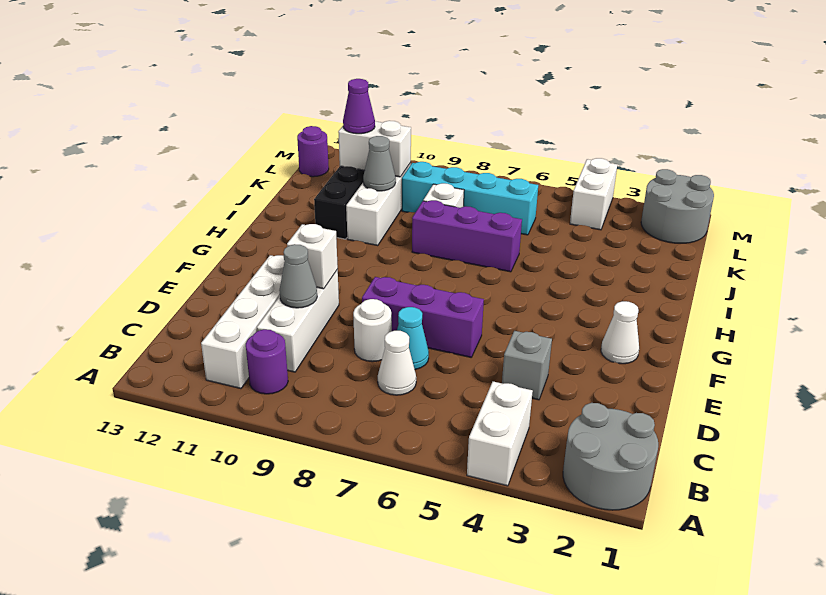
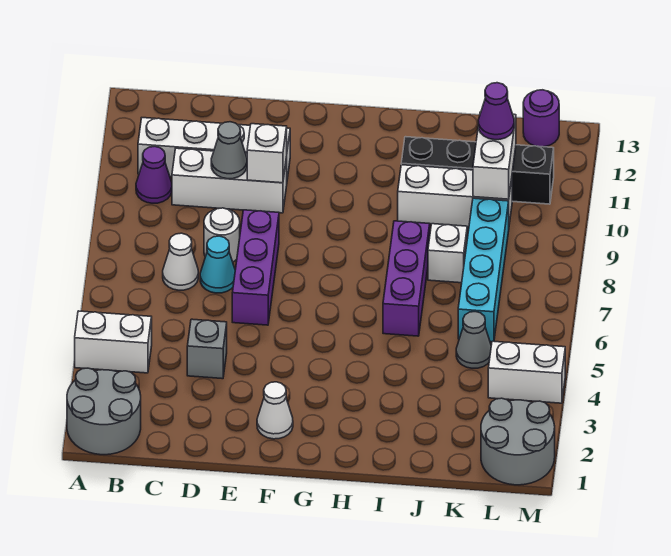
purple round brick B10 level 1 -> purple cone B10 level 1
grey cone J10 level 2 -> grey cone K5 level 1

